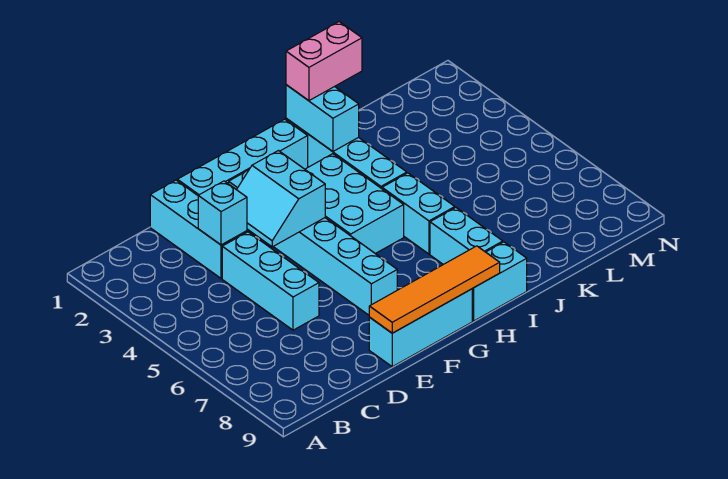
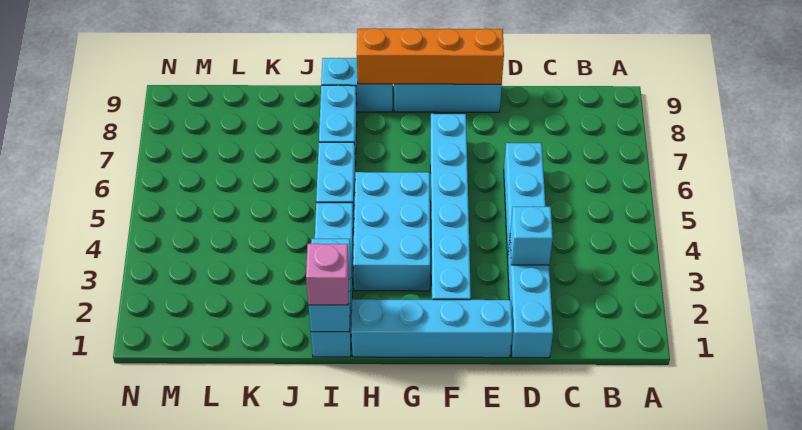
cyan slope E3:F4 level 2 top F -> none
orange tile E9:H9 level 2 -> orange brick E9:H9 level 2
pink brick I1:J1 level 3 -> pink brick I1 level 3

